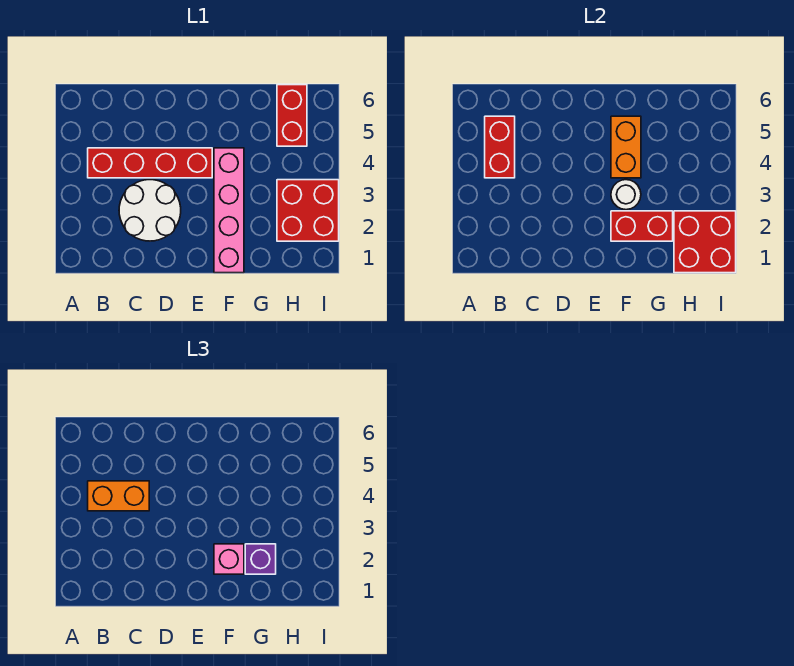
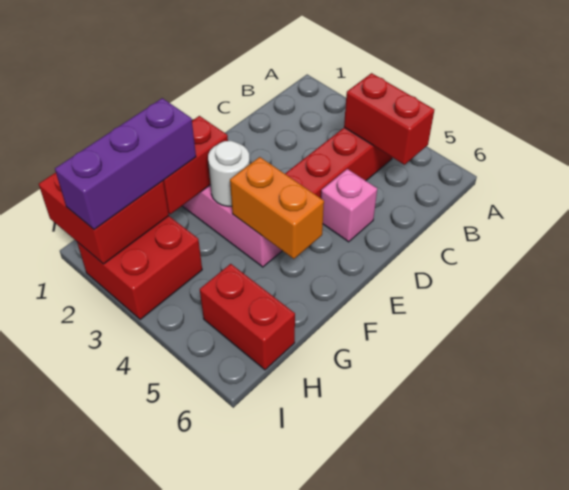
orange brick B4:C4 level 3 -> none
white round brick C2:D3 level 1 -> none
pink brick F2 level 3 -> pink brick D5 level 1
purple brick G2 level 3 -> purple brick G2:I2 level 3

